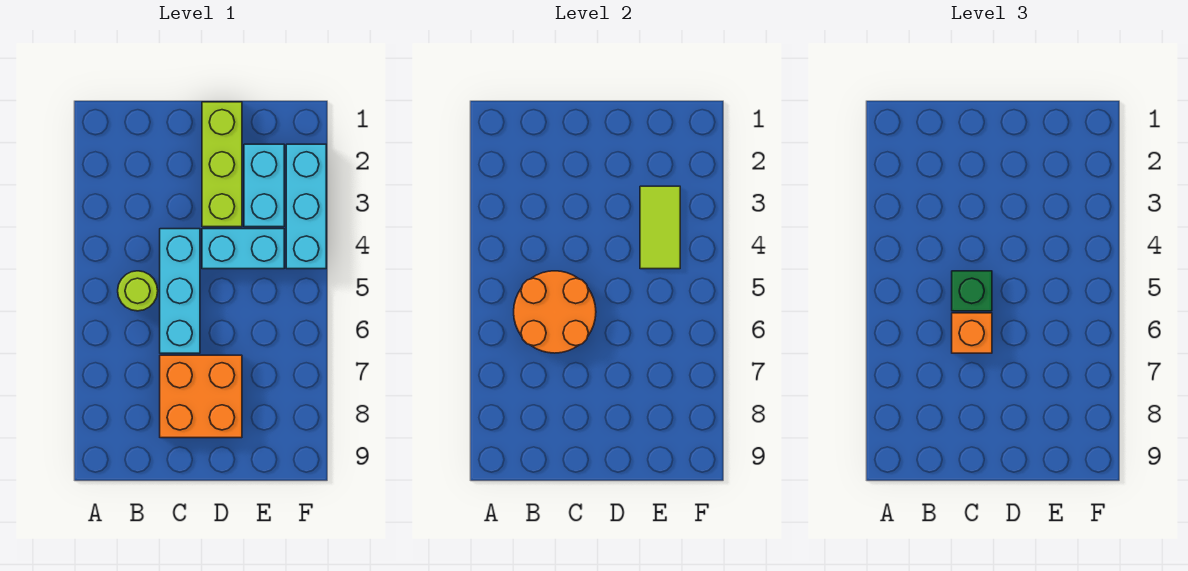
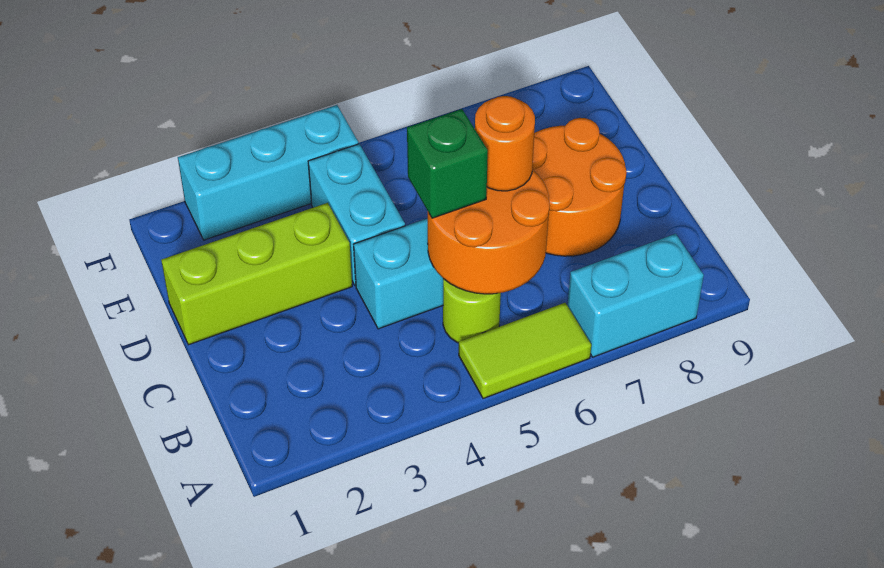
orange brick C6 level 3 -> orange round brick C6 level 3
orange brick C7:D8 level 1 -> orange round brick C7:D8 level 1
cyan brick E2:E3 level 1 -> cyan brick A7:A8 level 1
lime tile E3:E4 level 2 -> lime tile A5:A6 level 1

